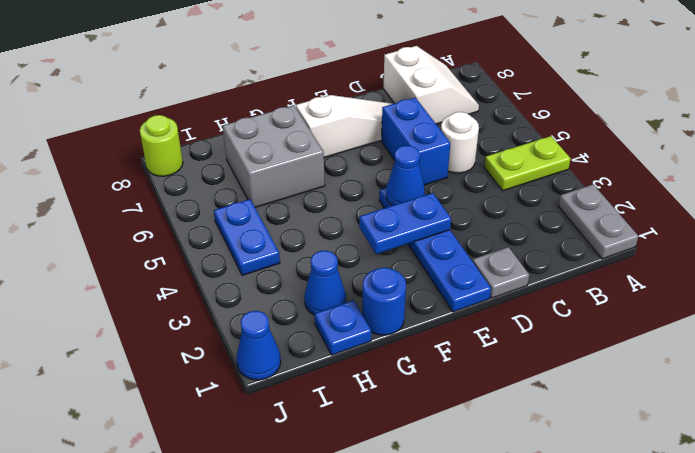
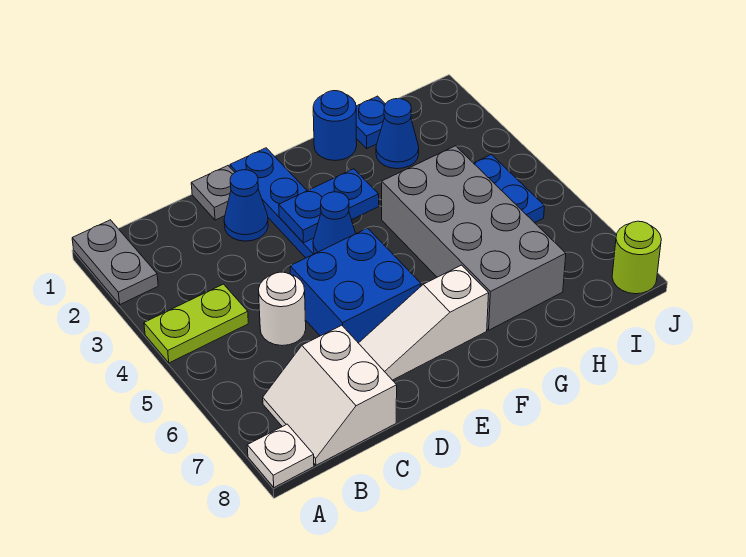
none -> white plate A8 level 1
blue brick D5:D6 level 1 -> blue brick D5:E6 level 1
grey brick G6:H7 level 1 -> grey brick G4:H7 level 1
blue cone J1 level 1 -> blue cone D2 level 1

